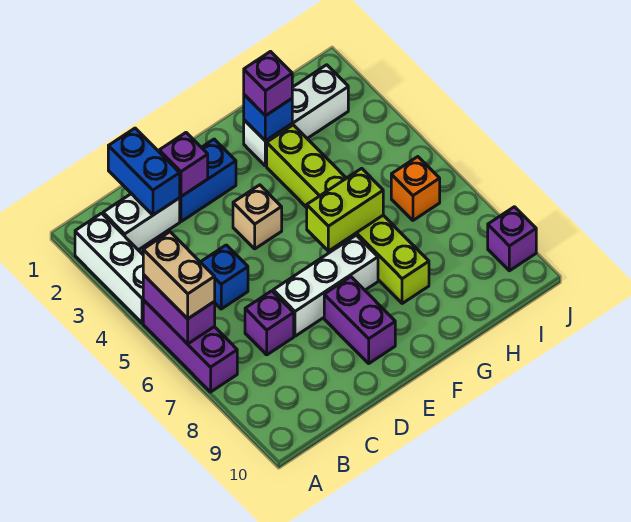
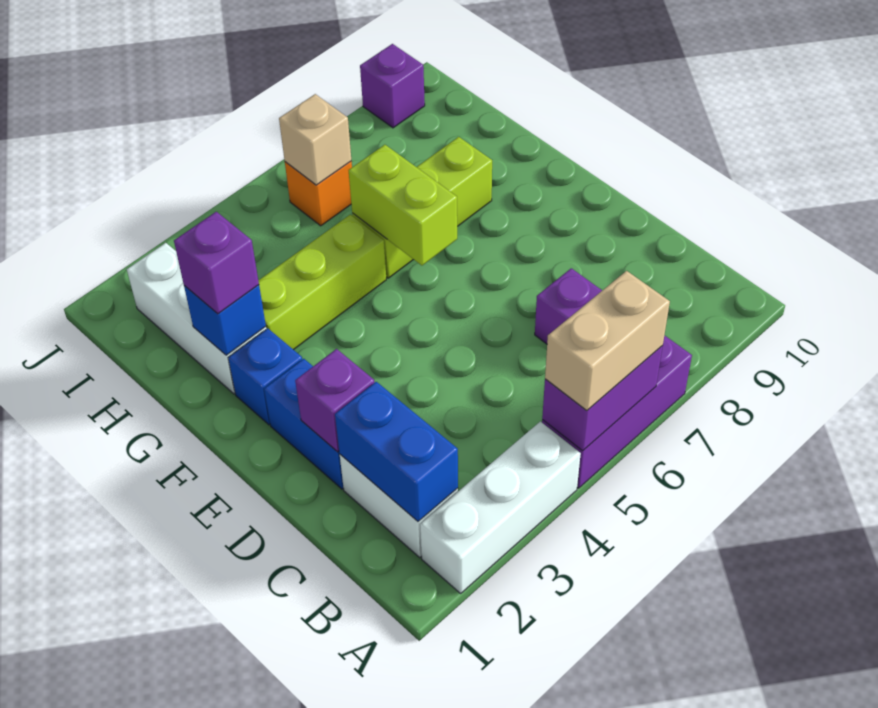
blue brick C1:C2 level 2 -> blue brick B2:C2 level 2
blue brick C5 level 1 -> blue brick F2 level 1
white brick D7:F7 level 1 -> none
tan brick E4 level 1 -> tan brick I6 level 2
purple brick E8:E9 level 1 -> none

